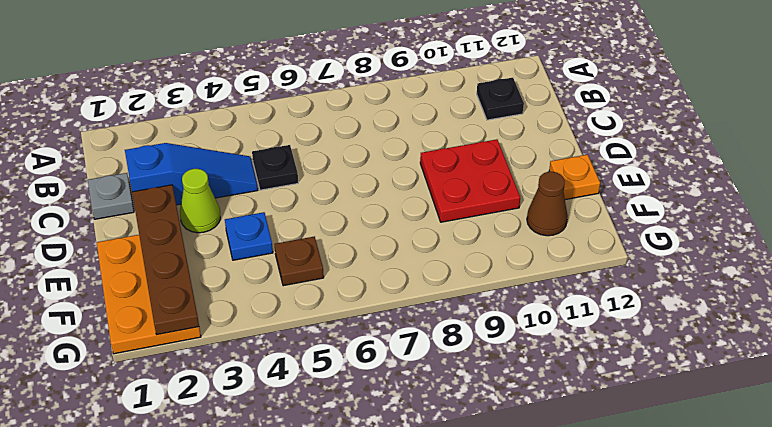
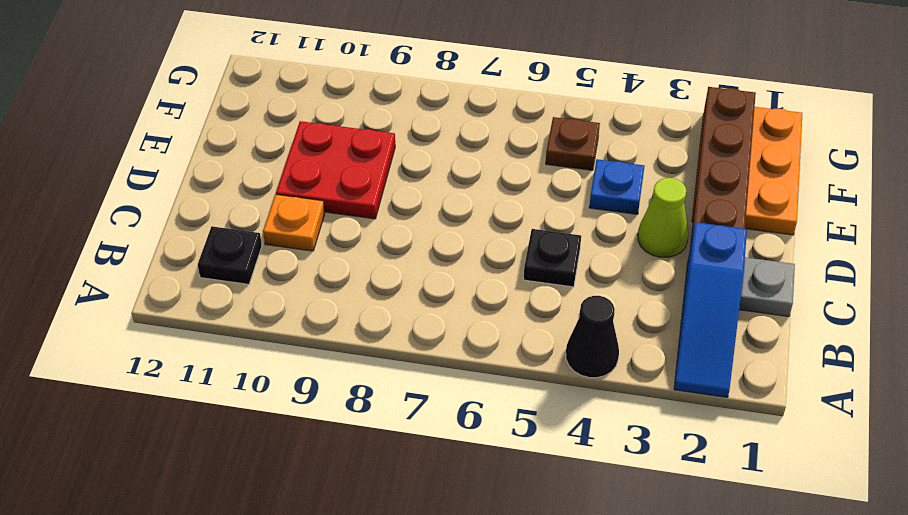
none -> black cone A4 level 1
blue slope C2:C4 level 1 top 2 -> blue slope A2:C2 level 1 top C
orange plate E12 level 1 -> orange plate C10 level 1
brown cone F11 level 1 -> none

